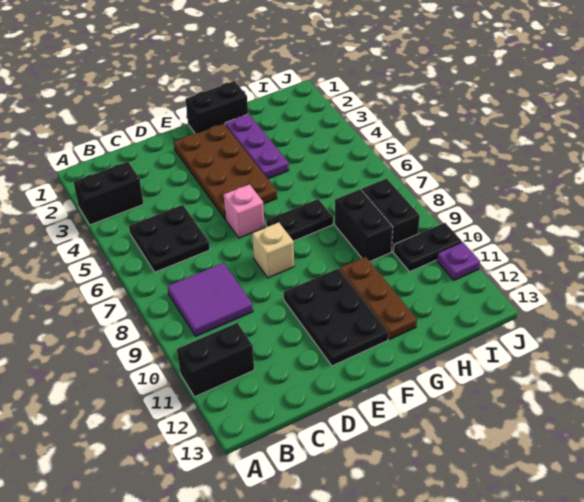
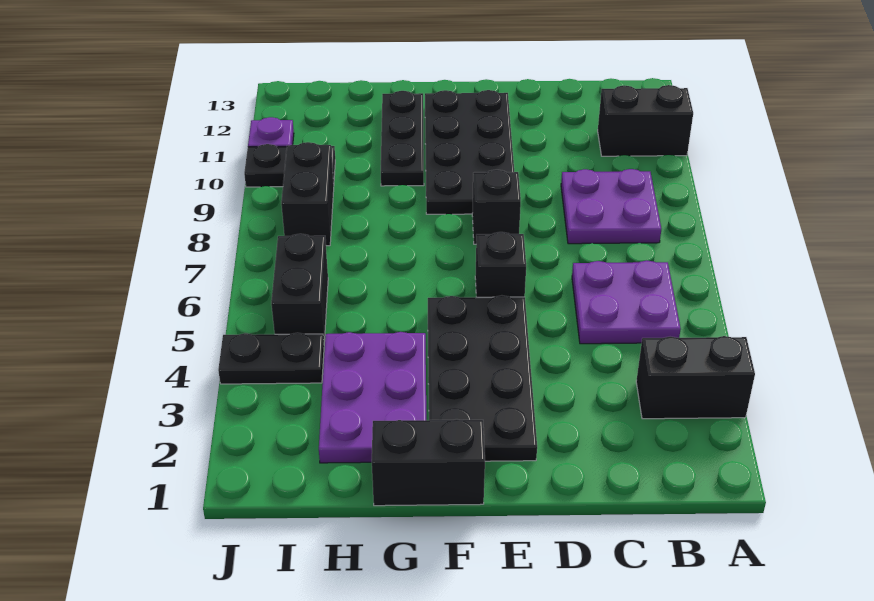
black plate B5:C6 level 1 -> purple plate B5:C6 level 1
purple tile B8:C9 level 1 -> purple plate B8:C9 level 1
brown plate E2:F5 level 1 -> black plate E2:F5 level 1
pink brick E6 level 1 -> black brick E6 level 1
tan brick E8 level 1 -> black brick E8 level 1
black plate E10:F12 level 1 -> black plate E9:F12 level 1
black plate F7:G7 level 1 -> black plate I4:J4 level 1
purple plate G2:G4 level 1 -> purple plate G2:H4 level 1
brown plate G10:G12 level 1 -> black plate G10:G12 level 1
black brick H8:H9 level 1 -> black brick I5:I6 level 1

